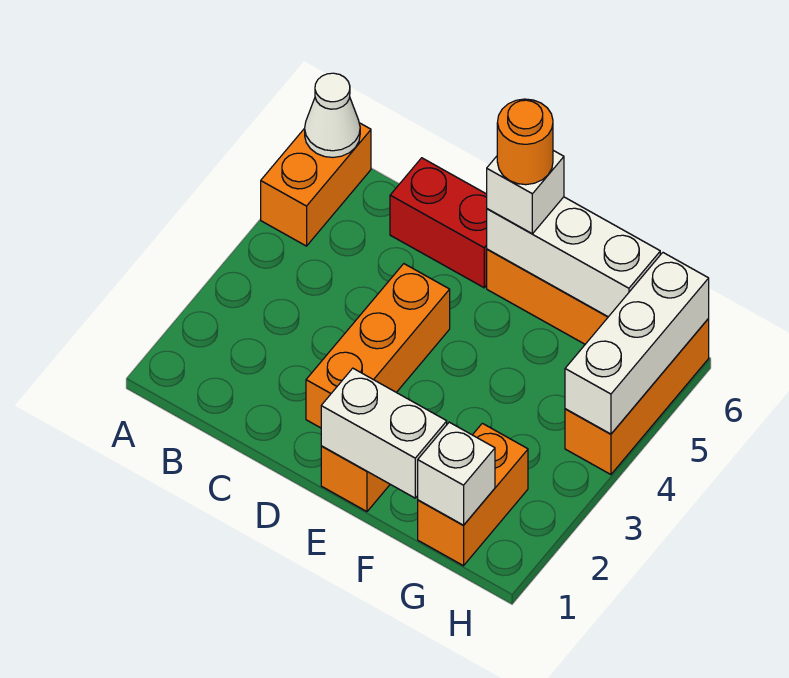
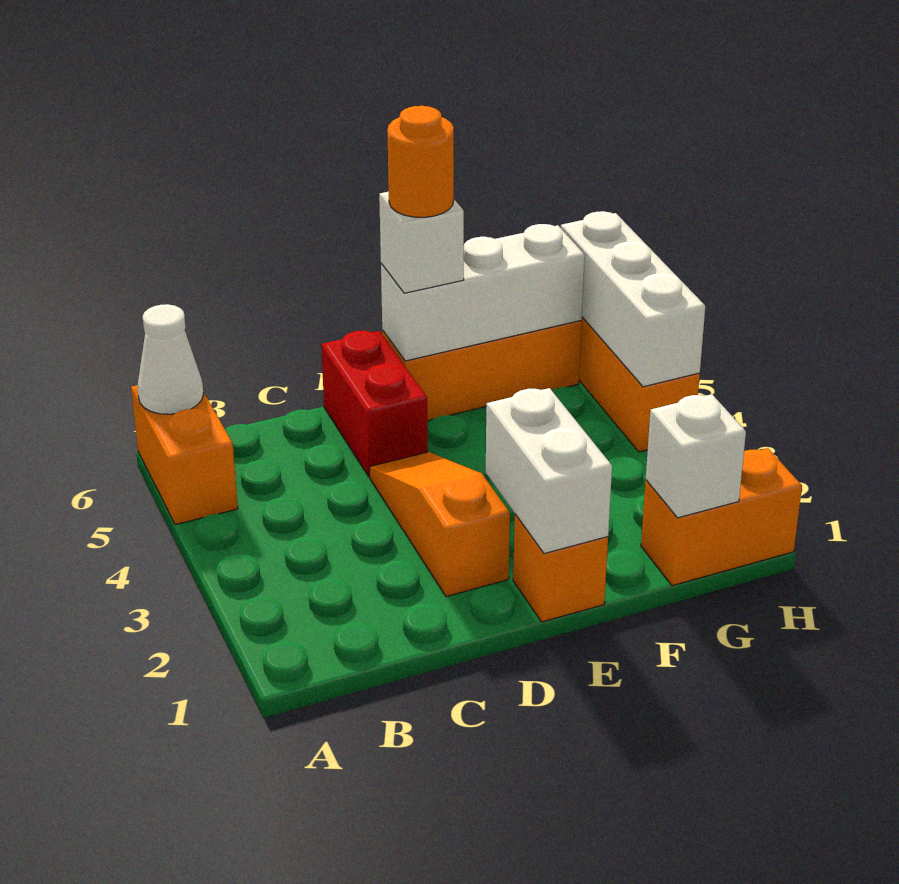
red brick C6:D6 level 1 -> red brick D5:D6 level 1
orange brick D2:D4 level 1 -> orange slope D2:D4 level 1 top 2
white brick E1:F1 level 2 -> white brick E1:E2 level 2
orange brick G1:G2 level 1 -> orange brick G1:H1 level 1

